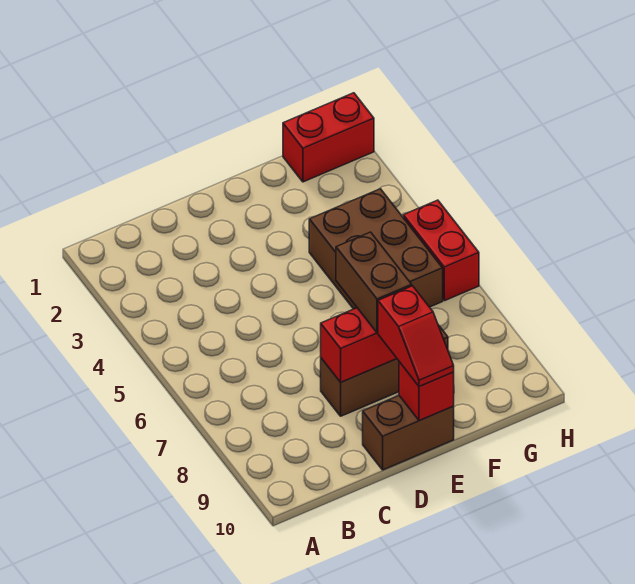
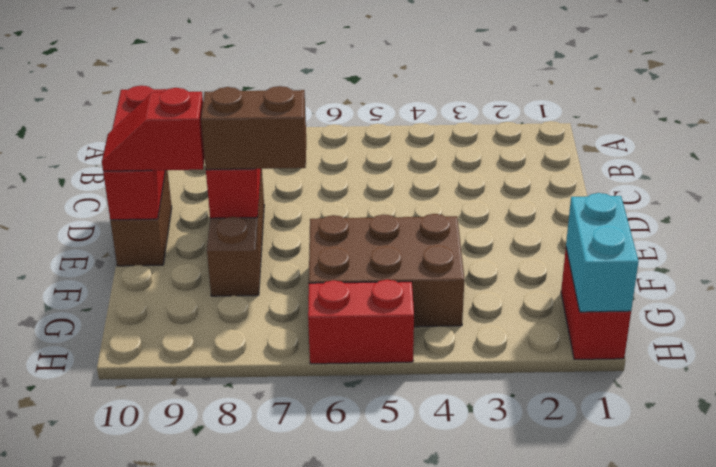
red brick E10 level 2 -> red brick C10:E10 level 2
none -> cyan brick G1:H1 level 2

